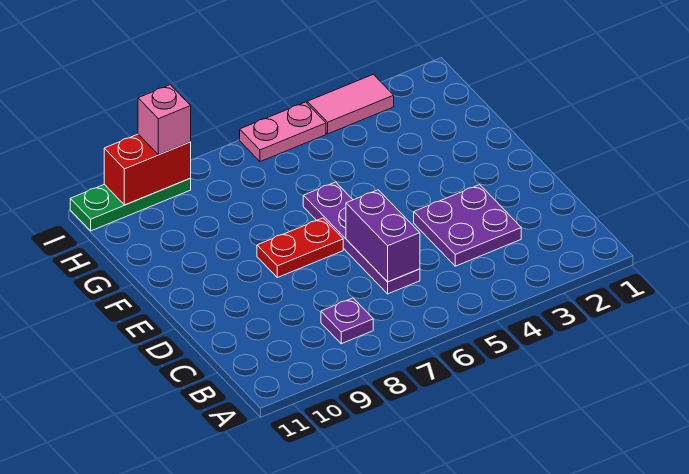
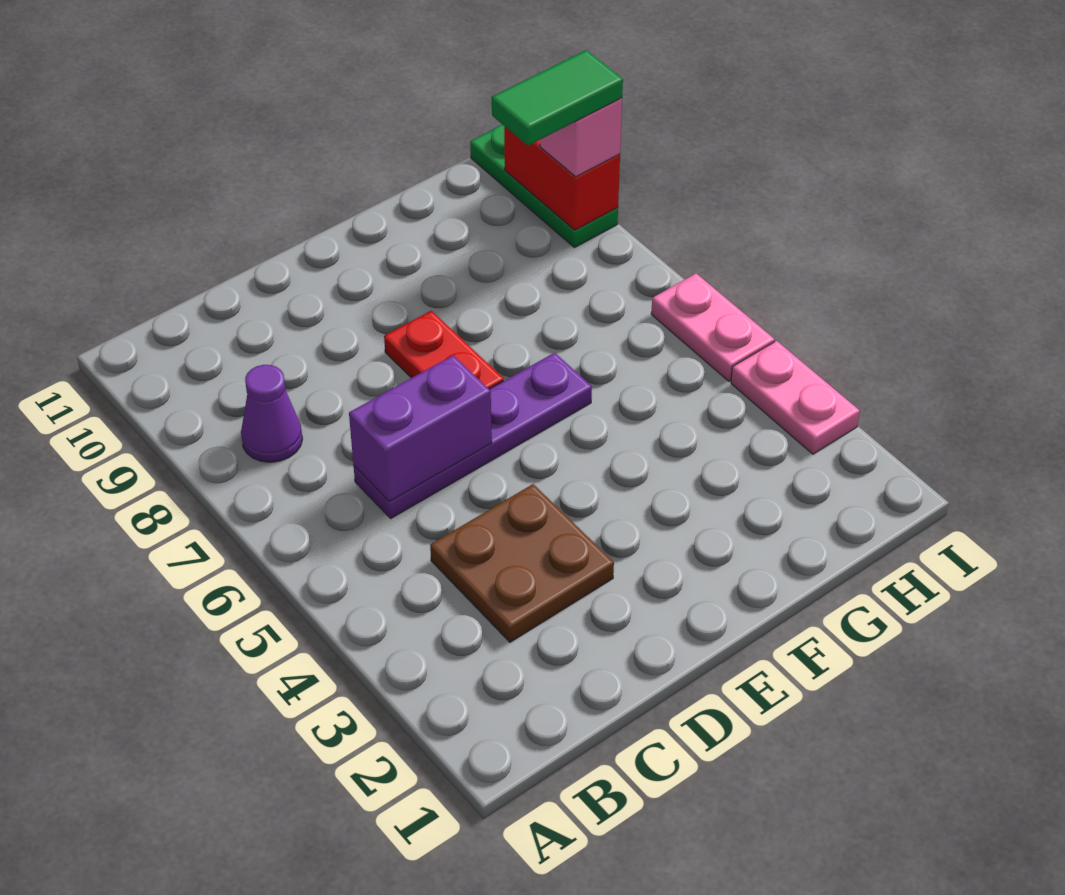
purple plate B8 level 1 -> purple cone B8 level 1
purple plate C3:D4 level 1 -> brown plate C3:D4 level 1
none -> green tile H9:I9 level 4
pink tile I3:I4 level 1 -> pink plate I3:I4 level 1

